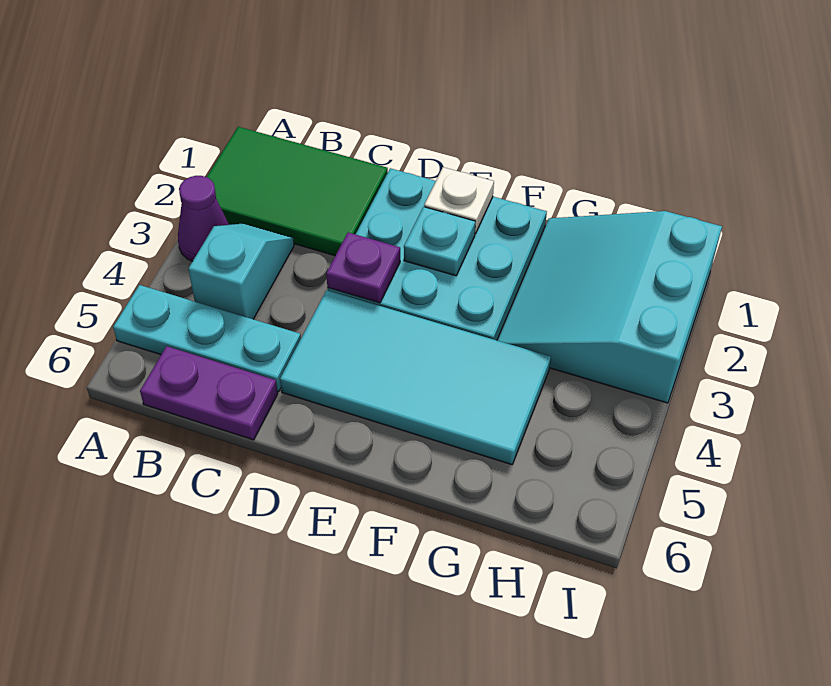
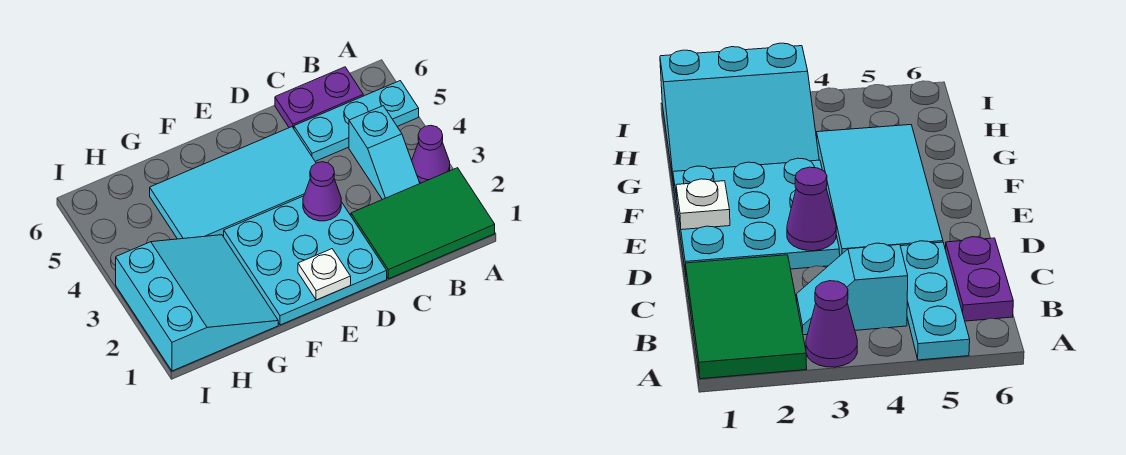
purple plate D3 level 2 -> purple cone D3 level 2
cyan plate E2 level 2 -> none

